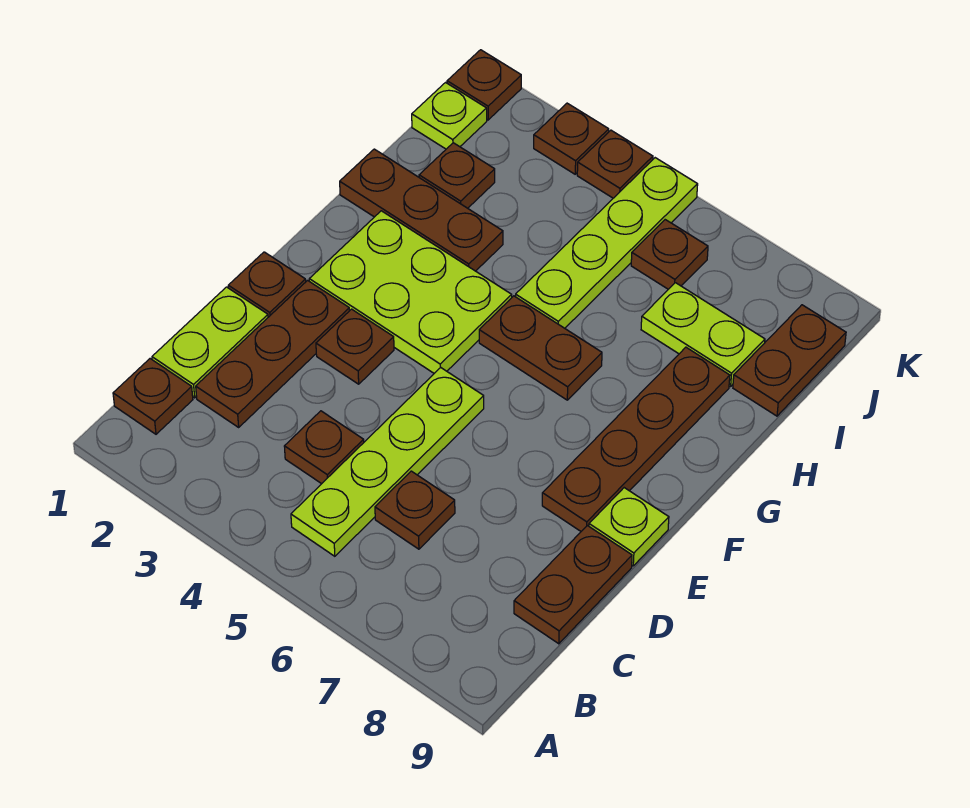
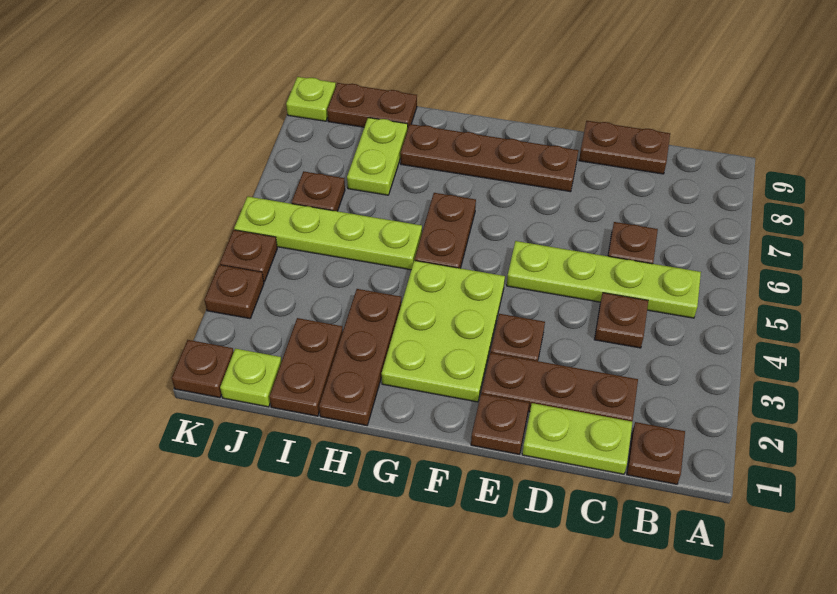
lime plate E9 level 1 -> lime plate K9 level 1
brown plate I2 level 1 -> brown plate I1:I2 level 1

